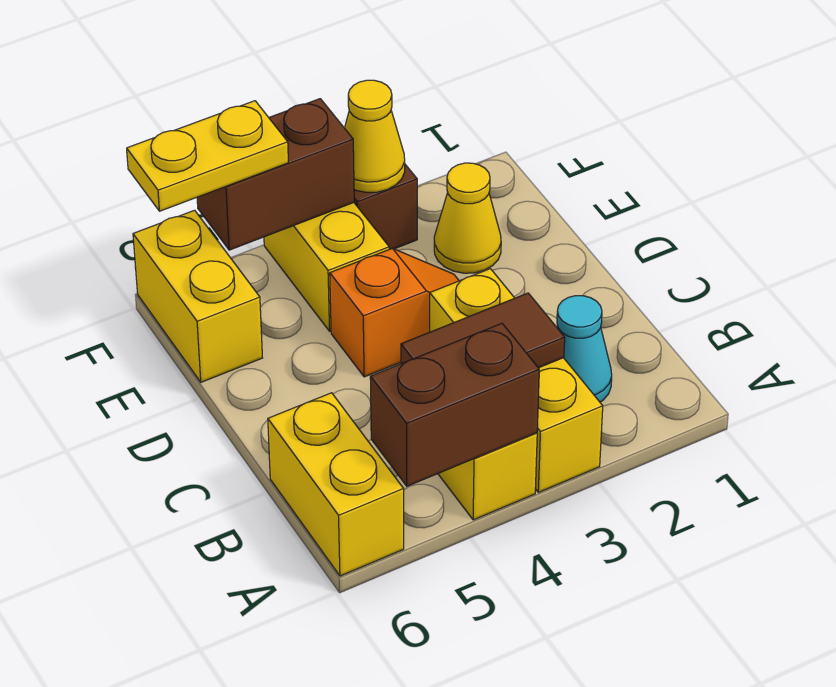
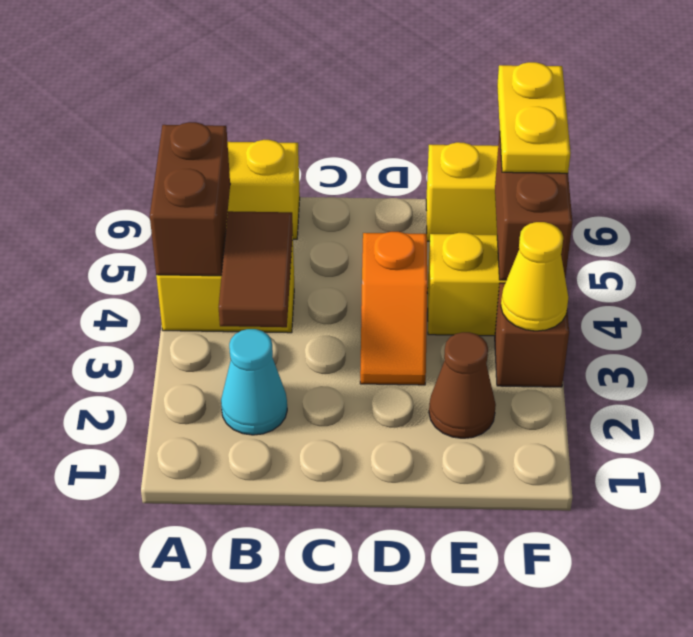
yellow brick A3:C3 level 1 -> none
yellow cone E2 level 1 -> brown cone E2 level 1

